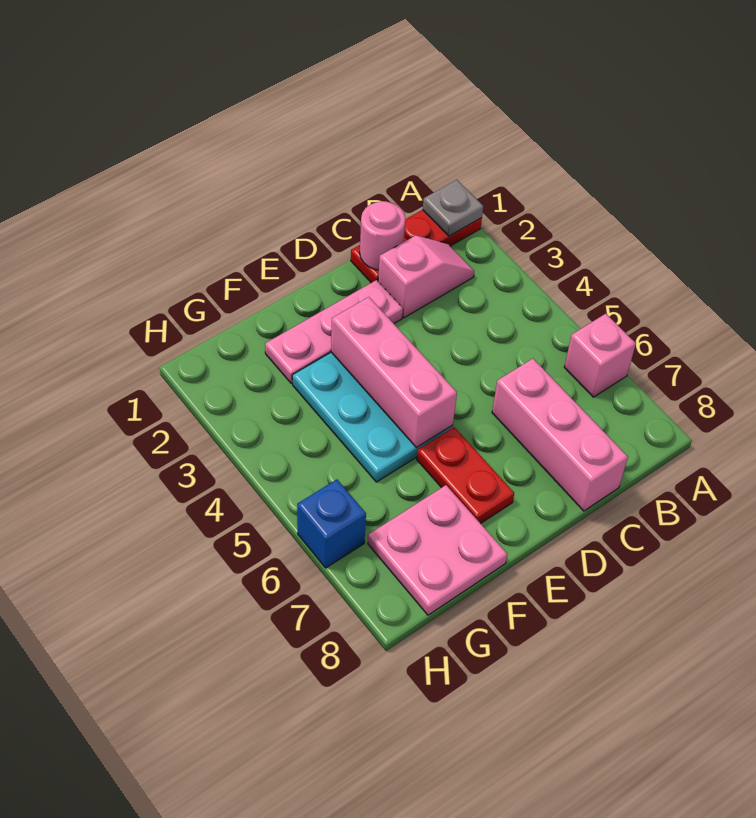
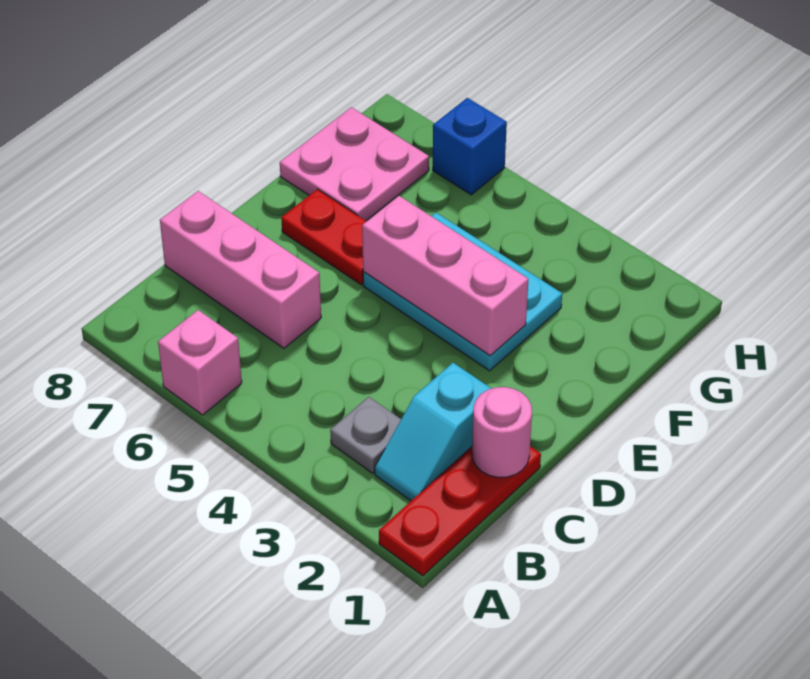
grey plate A1 level 2 -> grey plate B3 level 1
pink slope B2:C2 level 1 top C -> cyan slope B2:C2 level 1 top C
pink plate D2:F2 level 1 -> none

